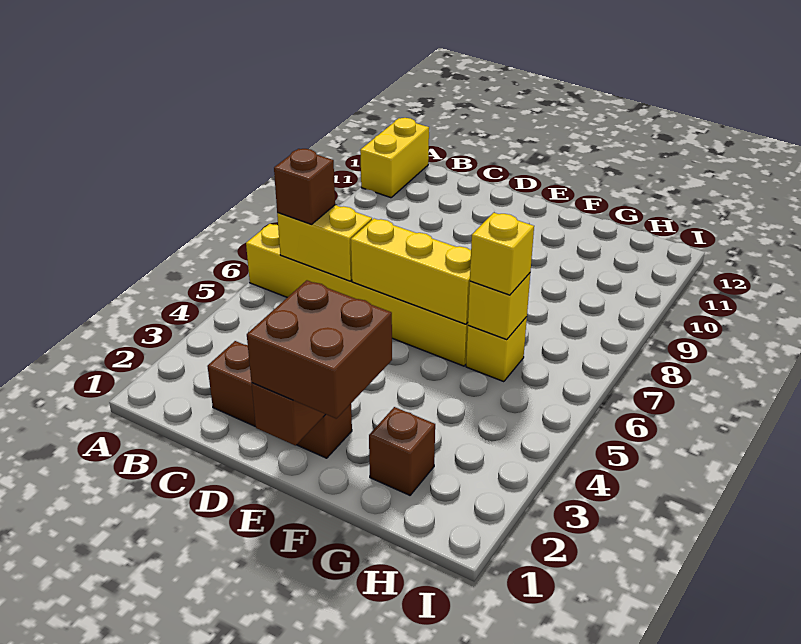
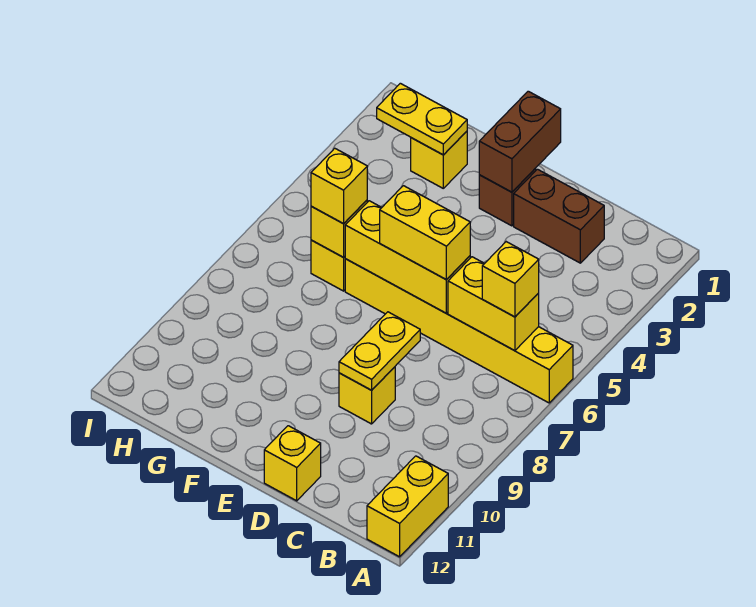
brown brick B6 level 3 -> yellow brick B6 level 3
none -> yellow brick D6:E6 level 3
none -> yellow plate D8:D9 level 2
none -> yellow brick D9 level 1
none -> yellow brick D12 level 1
brown brick E1:F2 level 3 -> none
brown brick G2 level 1 -> yellow brick G2 level 1
none -> yellow plate G2:H2 level 2

